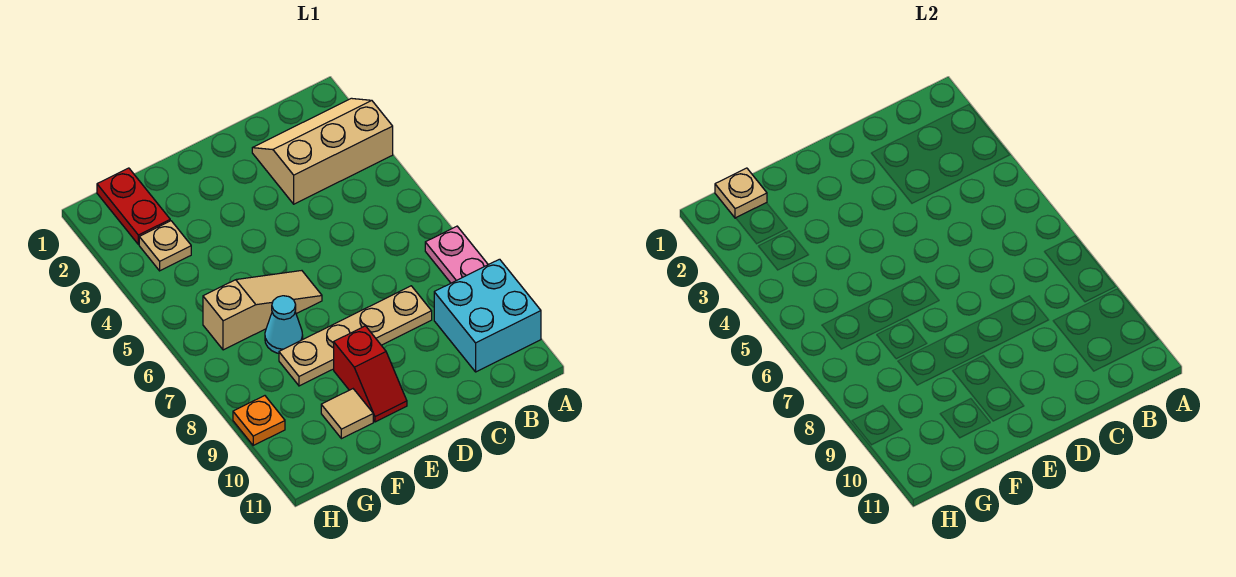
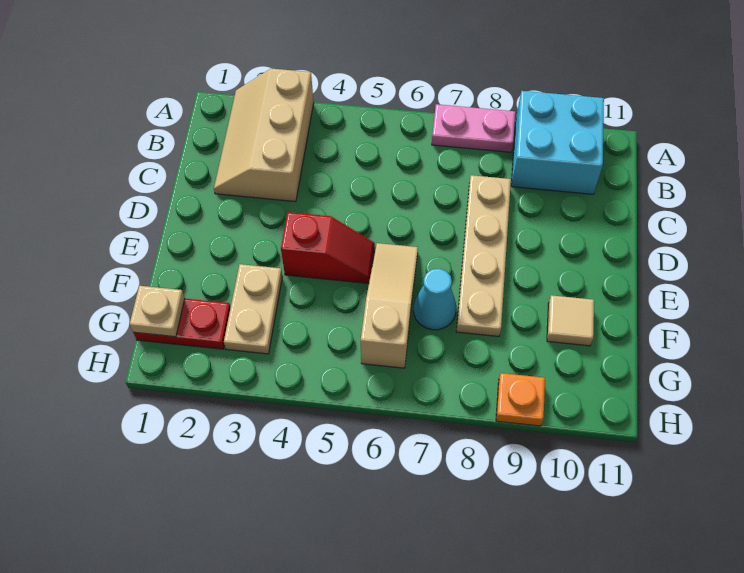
red slope E9:E10 level 1 top 9 -> red slope E4:E5 level 1 top 4
tan plate G3 level 1 -> tan plate F3:G3 level 1

